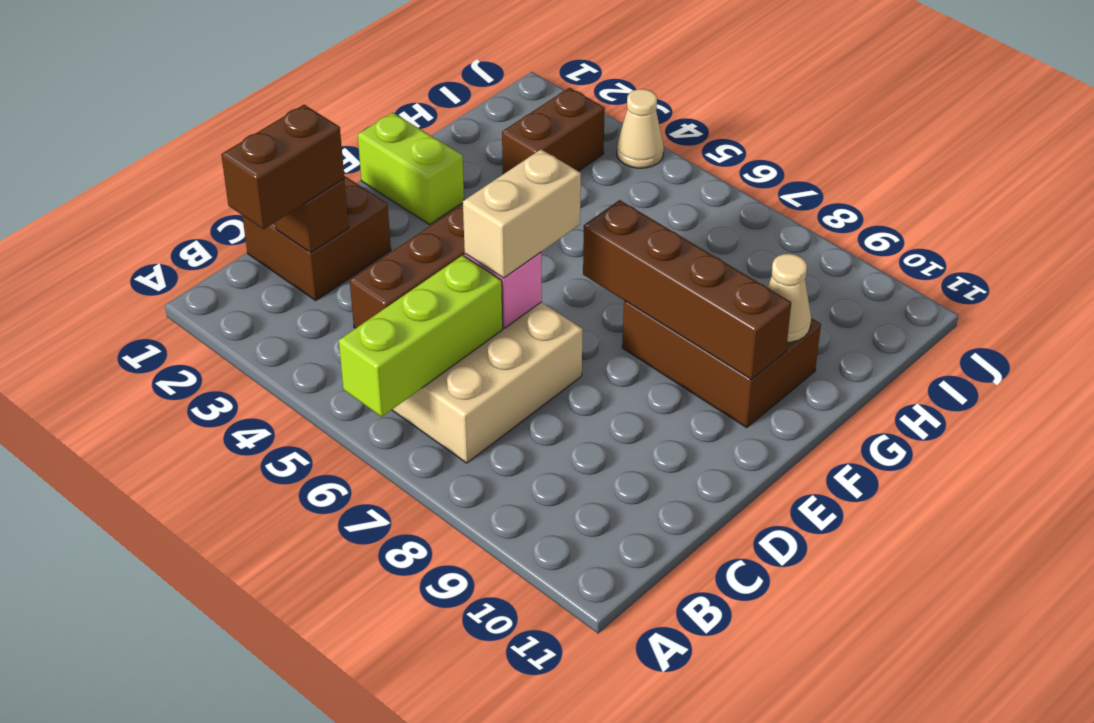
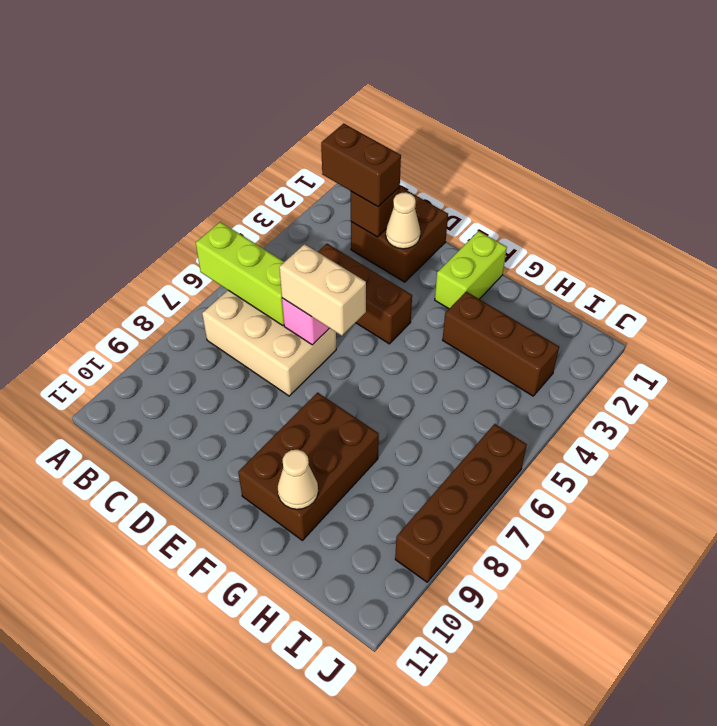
brown brick F7:F10 level 2 -> brown brick J6:J9 level 1
brown brick H3:I3 level 1 -> brown brick G3:I3 level 1
tan cone J4 level 1 -> tan cone D2 level 2

